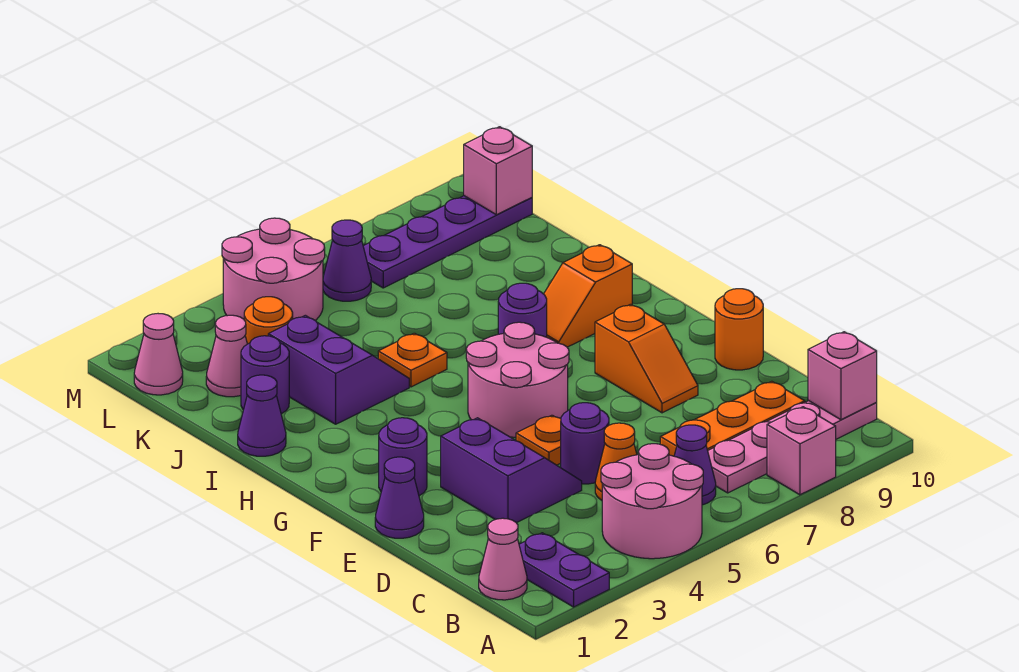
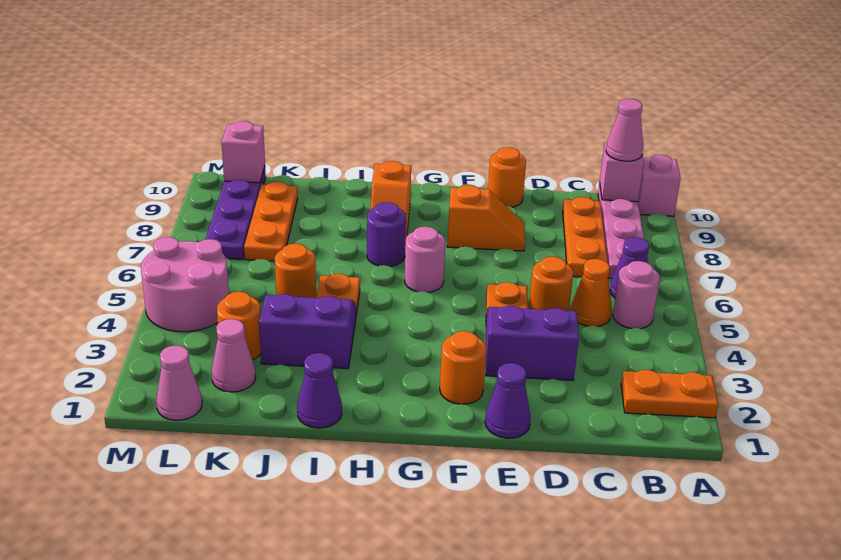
purple plate A2:B2 level 1 -> orange plate A2:B2 level 1
pink round brick A4:B5 level 1 -> pink round brick B5 level 1
pink brick A8 level 1 -> pink brick A10 level 1
pink cone B1 level 1 -> pink cone B10 level 3
purple round brick D5 level 1 -> orange round brick D5 level 1
purple round brick F2 level 1 -> orange round brick F2 level 1
pink round brick F5:G6 level 1 -> pink round brick G6 level 1
purple round brick J2 level 1 -> none
none -> orange round brick J5 level 1
none -> orange plate K7:K9 level 1
purple cone L6 level 1 -> none

